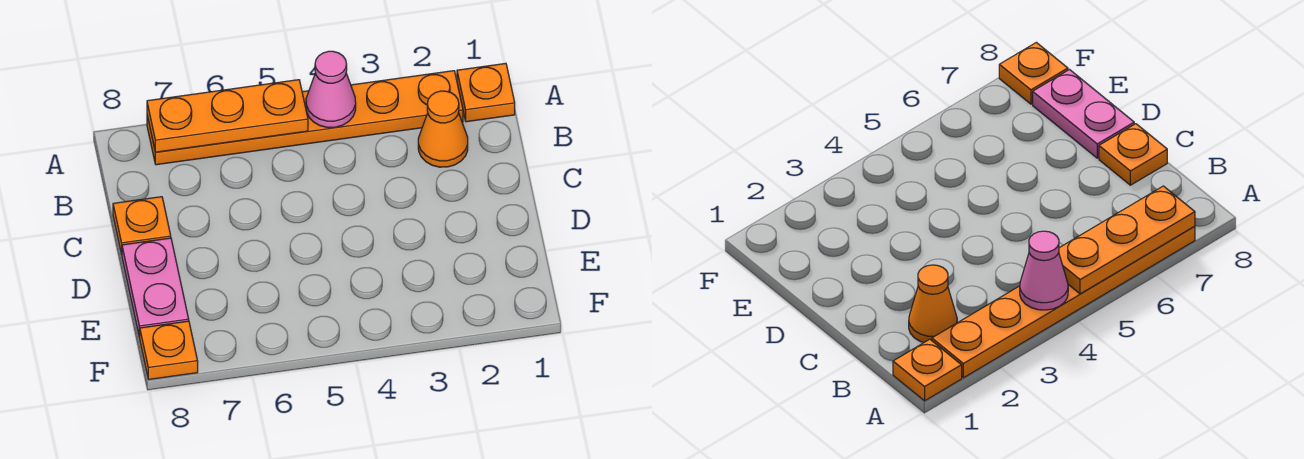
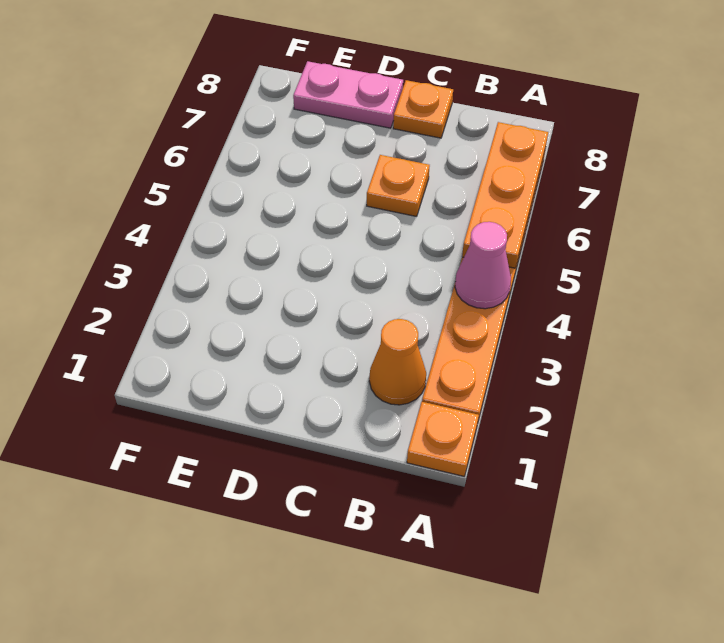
orange plate F8 level 1 -> orange plate C6 level 1

